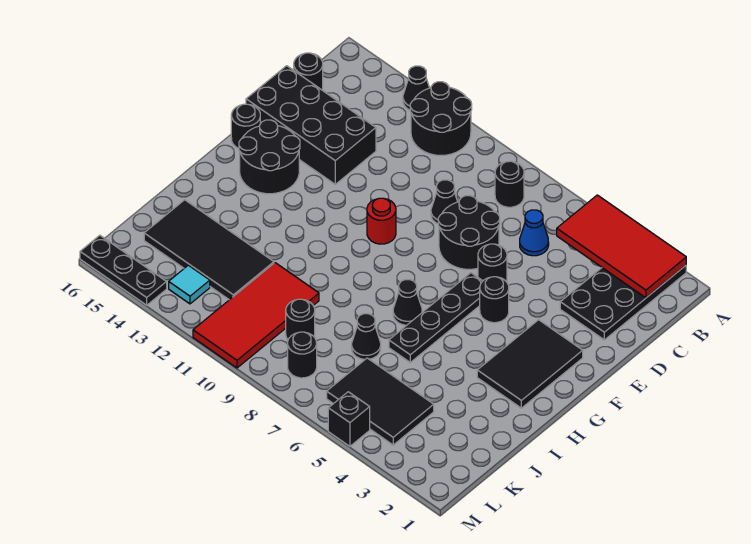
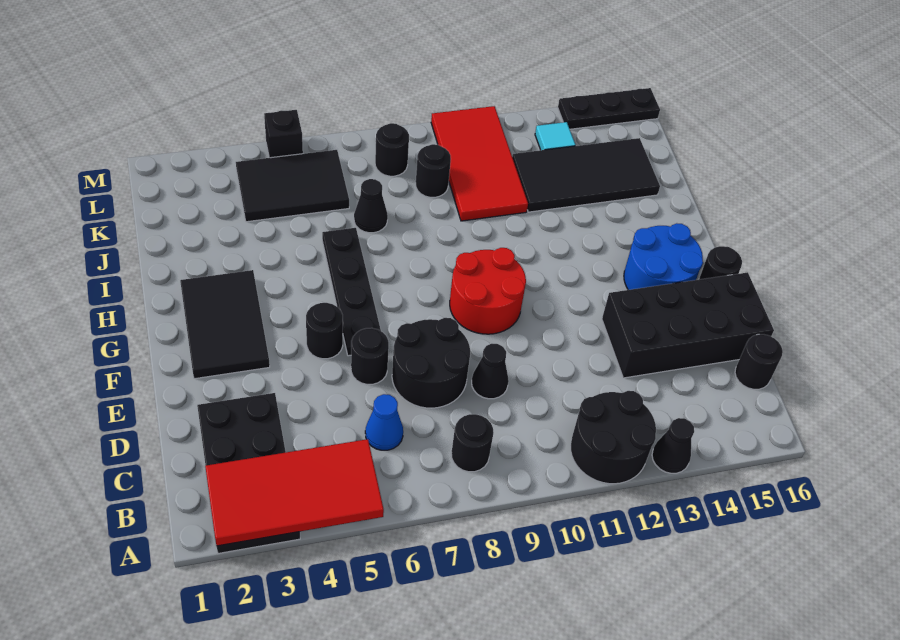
red round brick F10 level 1 -> red round brick F9:G10 level 1
black round brick F14:G15 level 1 -> blue round brick F14:G15 level 1
black cone H7 level 1 -> none

